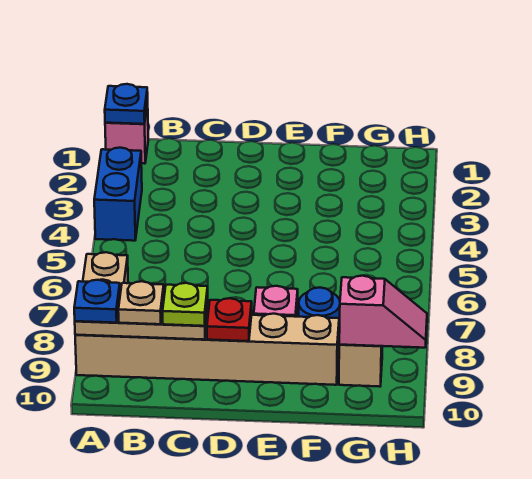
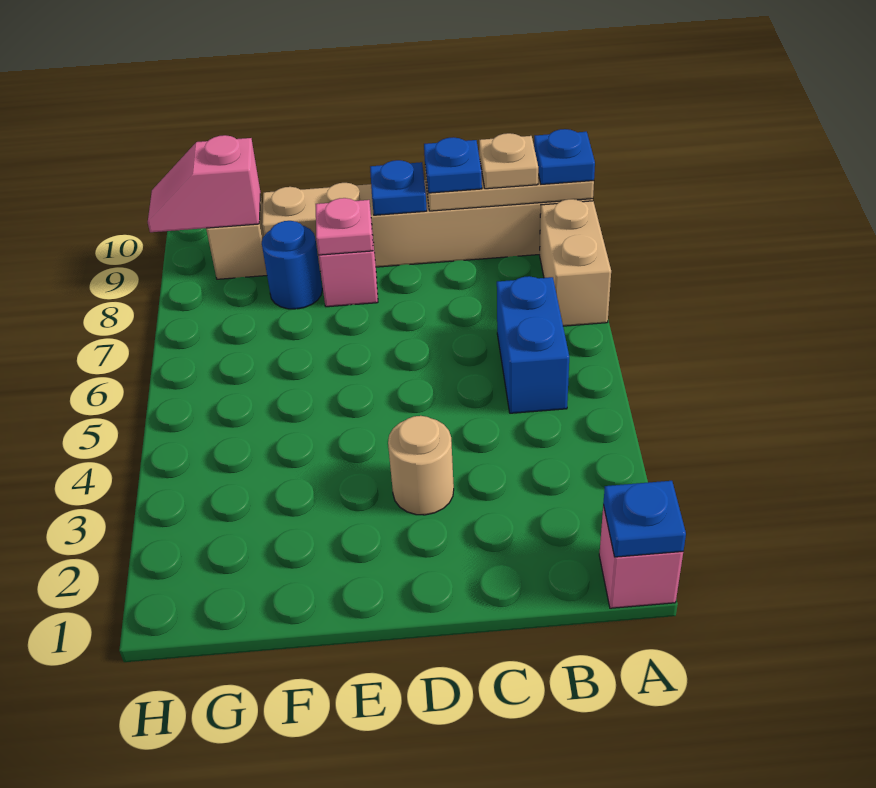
blue brick A3:A4 level 1 -> blue brick B5:B6 level 1
lime plate C9 level 3 -> blue plate C9 level 3
none -> tan round brick D3 level 1
red plate D9 level 2 -> blue plate D9 level 2
none -> pink plate E8 level 2

